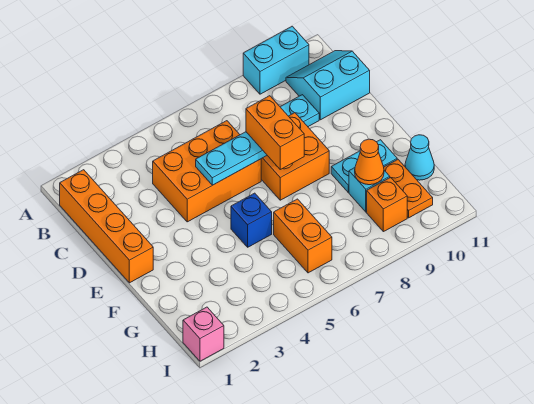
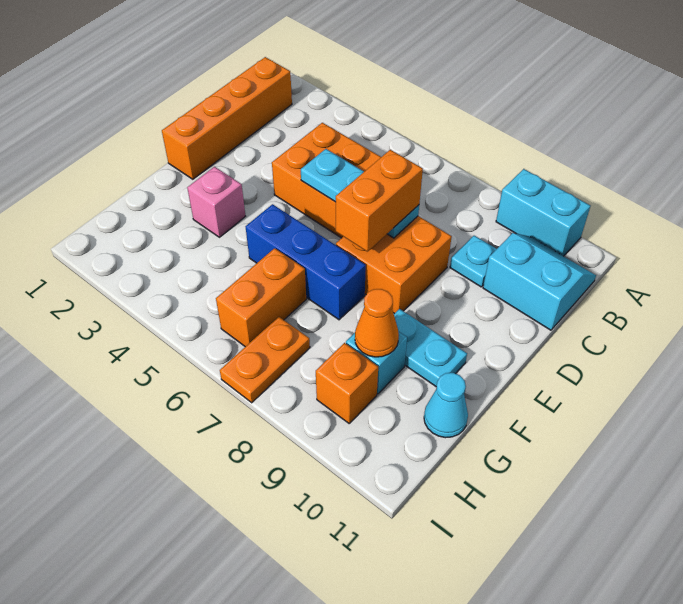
blue brick F5 level 1 -> blue brick F5:F7 level 1
orange plate G10:H10 level 1 -> orange plate H7:I7 level 1
pink brick I1 level 1 -> pink brick F3 level 1

